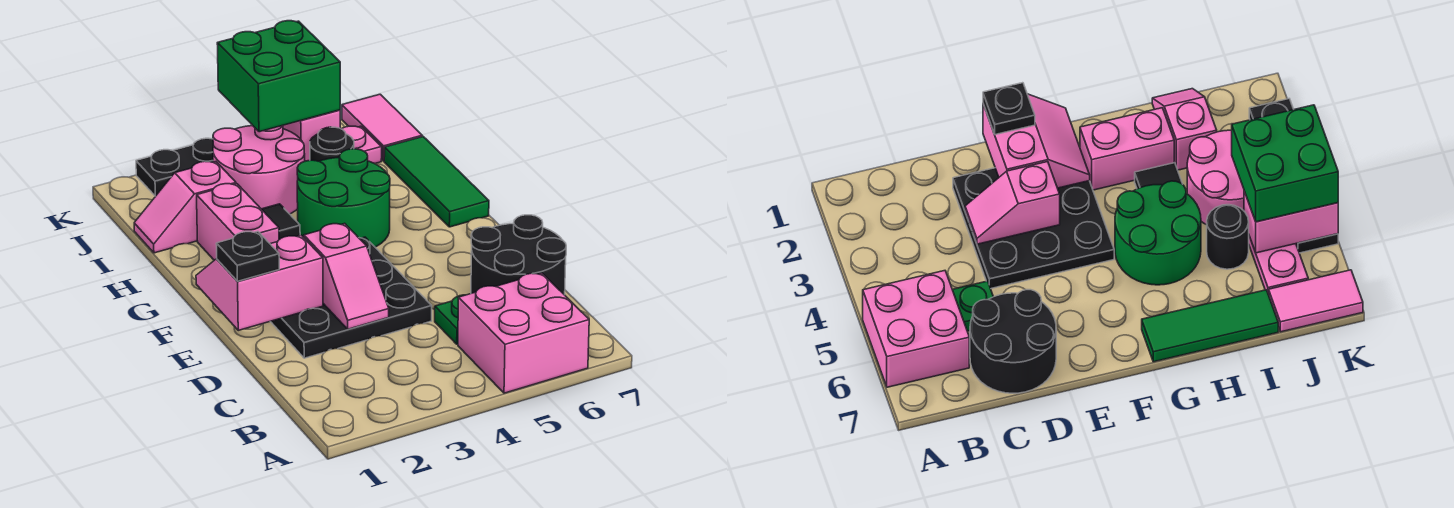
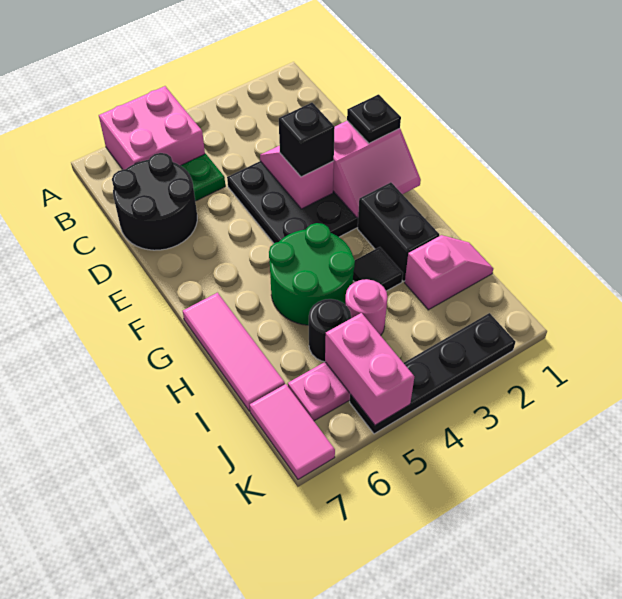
none -> black brick E3 level 3
pink brick G2:H2 level 1 -> black brick G2:H2 level 1
green tile G7:I7 level 1 -> pink tile G7:I7 level 1
pink round brick I3:J4 level 1 -> pink round brick I4 level 1
green brick J4:K5 level 3 -> none

